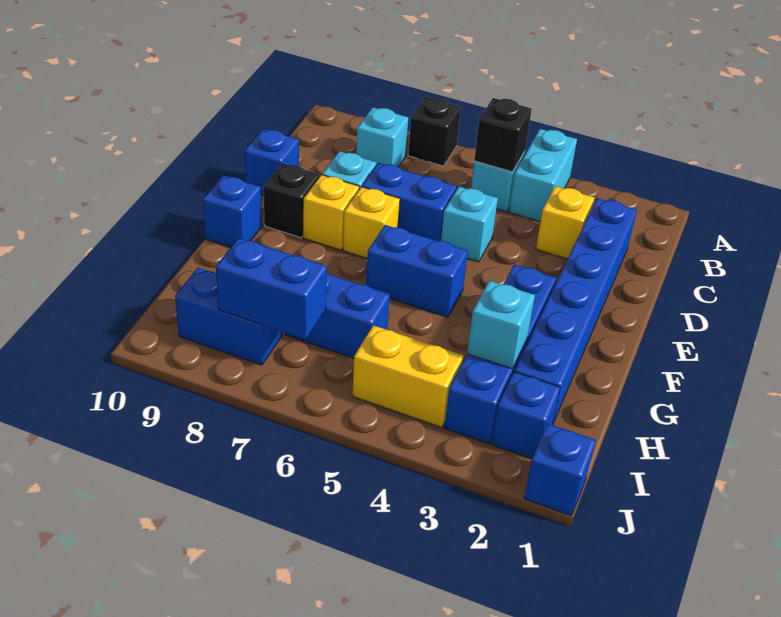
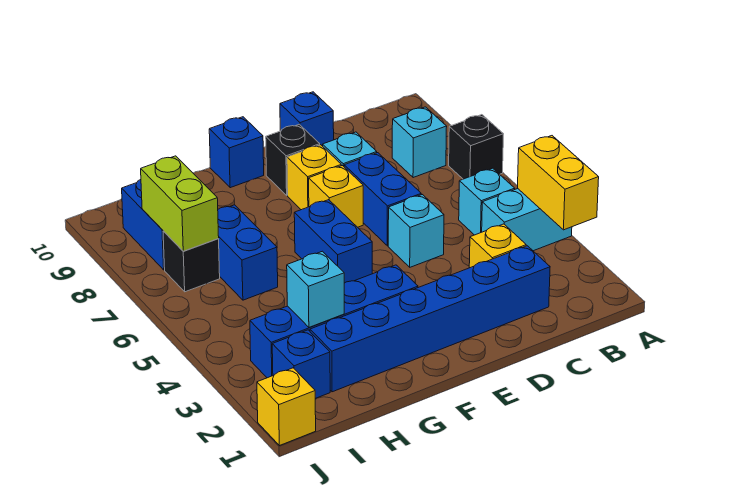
black brick B5 level 2 -> black brick I7 level 1
yellow brick I4:I5 level 1 -> yellow brick A3:A4 level 2
blue brick I7:I8 level 2 -> lime brick I7:I8 level 2
blue brick J1 level 1 -> yellow brick J1 level 1

